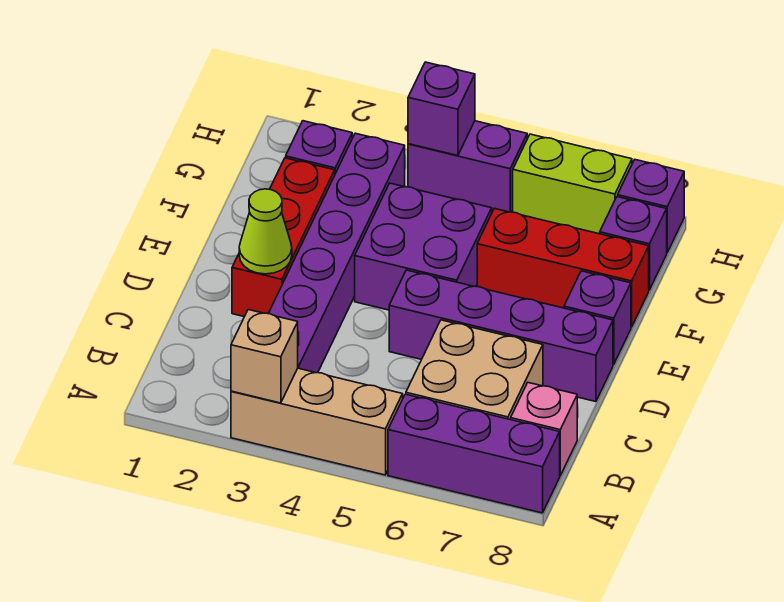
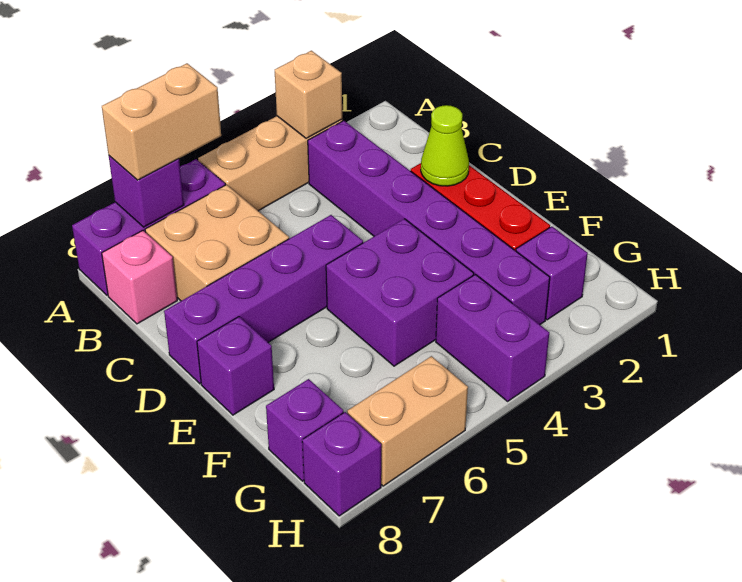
none -> tan brick A6:A7 level 3
red brick F6:F8 level 1 -> none
purple brick H4:H5 level 1 -> purple brick G4:H4 level 1
purple brick H4 level 2 -> purple brick A7 level 2
lime brick H6:H7 level 1 -> tan brick H6:H7 level 1

